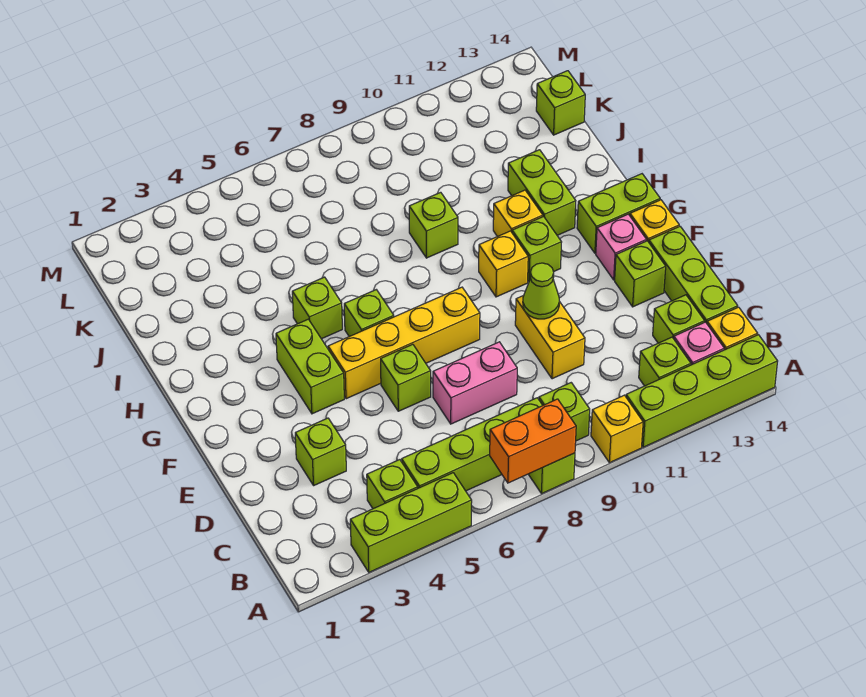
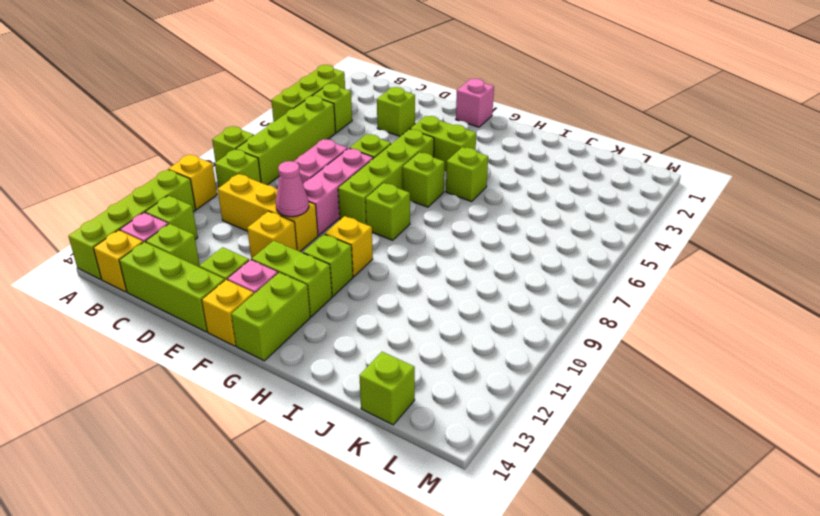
orange brick A7:A8 level 2 -> none
yellow brick D10:E10 level 1 -> yellow brick C10:E10 level 1
none -> pink brick E7:E9 level 1
lime cone E10 level 2 -> pink cone E10 level 2
none -> pink brick F1 level 1
yellow brick F5:F8 level 1 -> lime brick F5:F8 level 1
yellow brick H11 level 1 -> yellow brick E11 level 1
lime brick H12:I12 level 1 -> lime brick F12:G12 level 1
lime brick I9 level 1 -> lime brick G8 level 1

